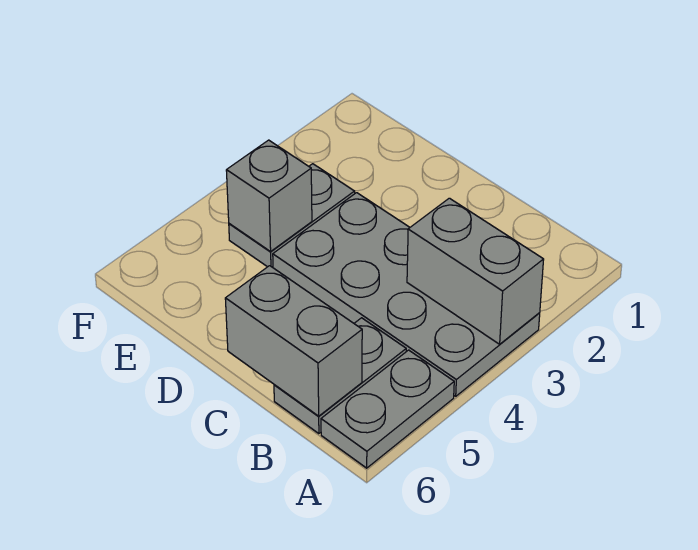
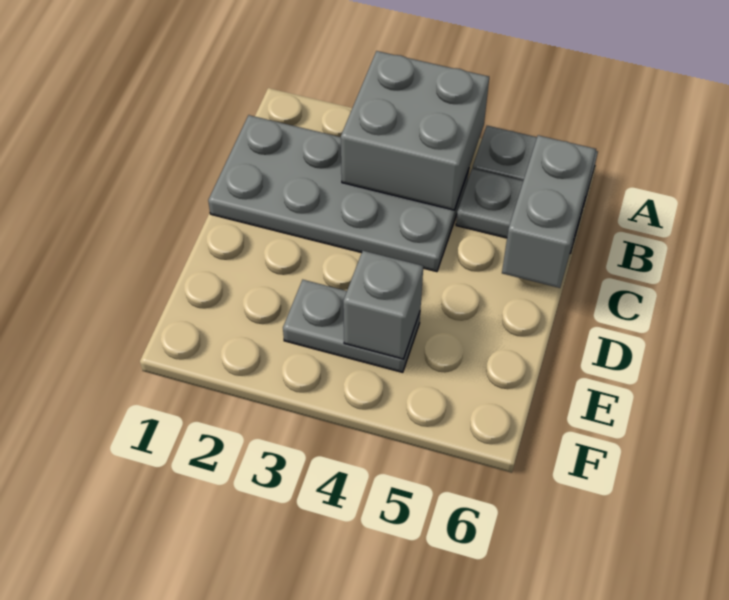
grey plate A3:D4 level 1 -> grey plate B1:C4 level 1
grey brick A3:B3 level 2 -> grey brick A3:B4 level 2

